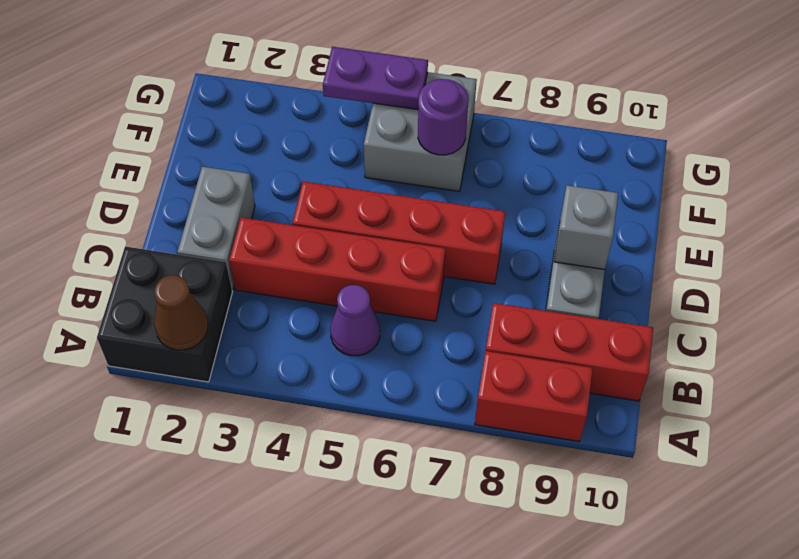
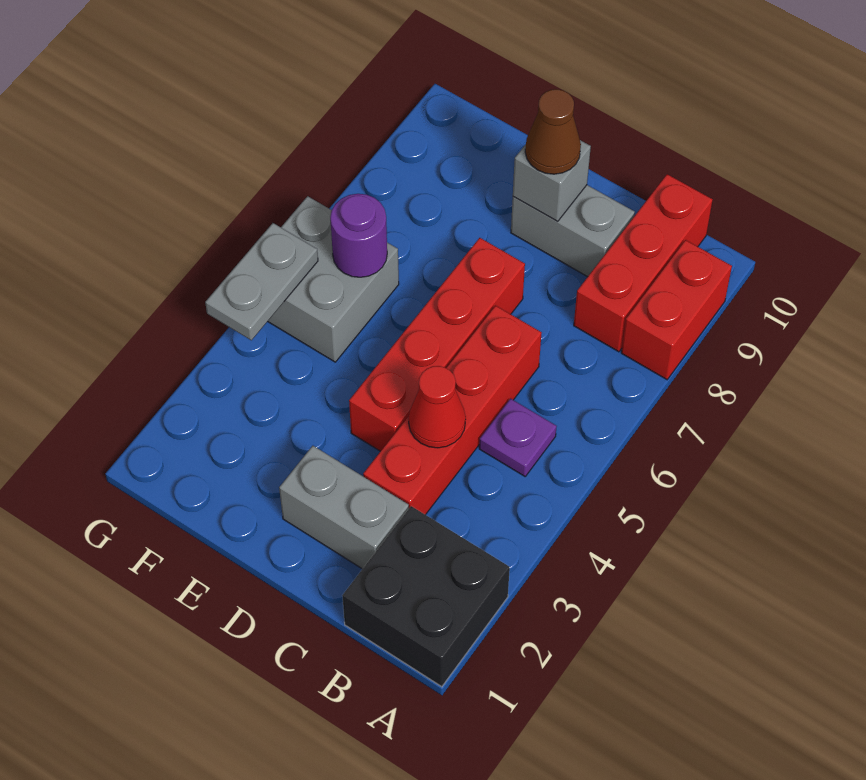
brown cone A2 level 2 -> brown cone D9 level 3
purple cone B5 level 1 -> purple plate B5 level 1
none -> red cone C4 level 2
purple plate G4:G5 level 2 -> grey plate G4:G5 level 2

